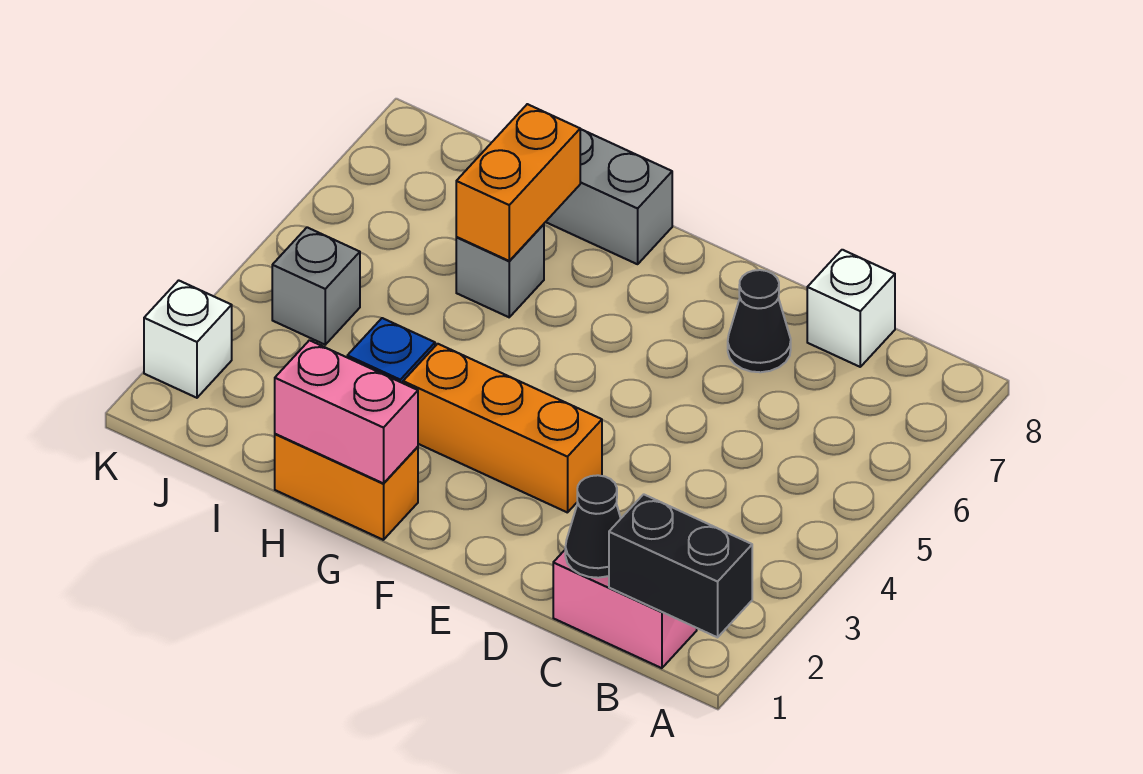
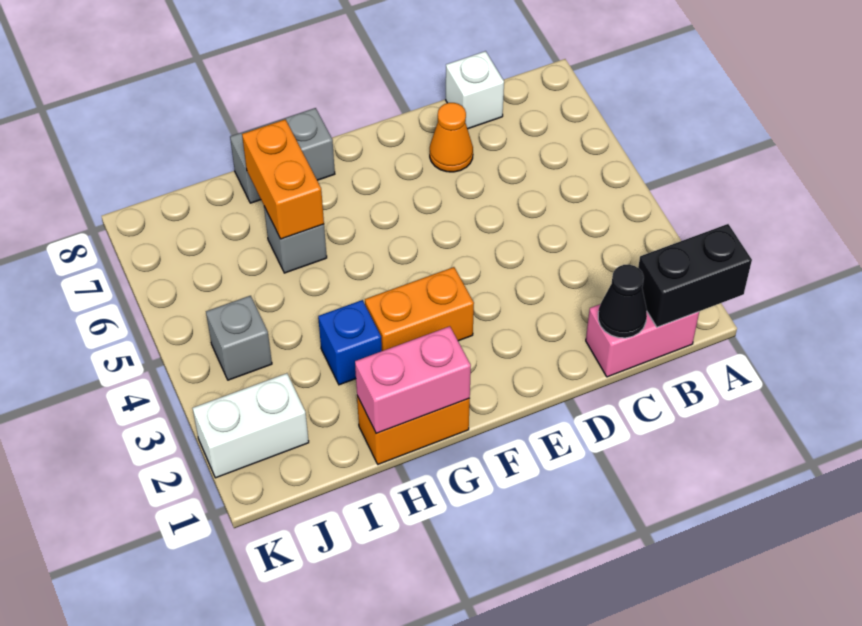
black cone D7 level 1 -> orange cone D7 level 1
orange brick E3:G3 level 1 -> orange brick F3:G3 level 1
white brick K2 level 1 -> white brick J2:K2 level 1

